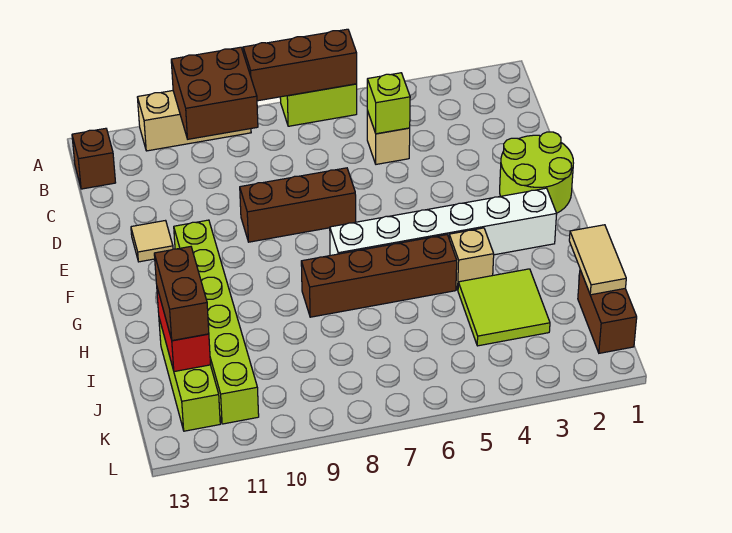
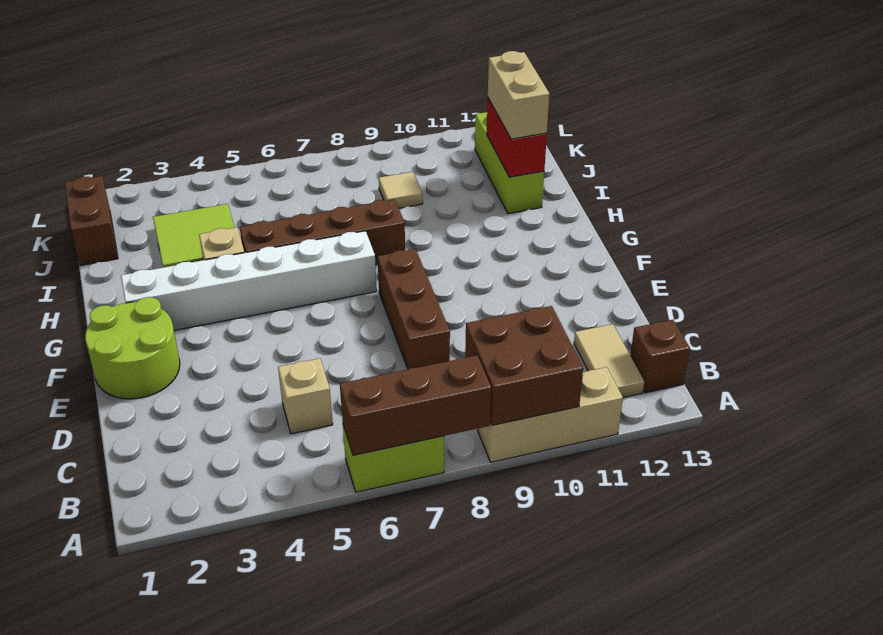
lime brick C5 level 2 -> none
brown brick E7:E9 level 1 -> brown brick D8:F8 level 1
tan tile E12 level 1 -> tan tile J9 level 1
lime brick F11:K11 level 1 -> none
tan tile I1:J1 level 2 -> tan tile B12:C12 level 1
brown brick I12:J12 level 3 -> tan brick I12:J12 level 3

